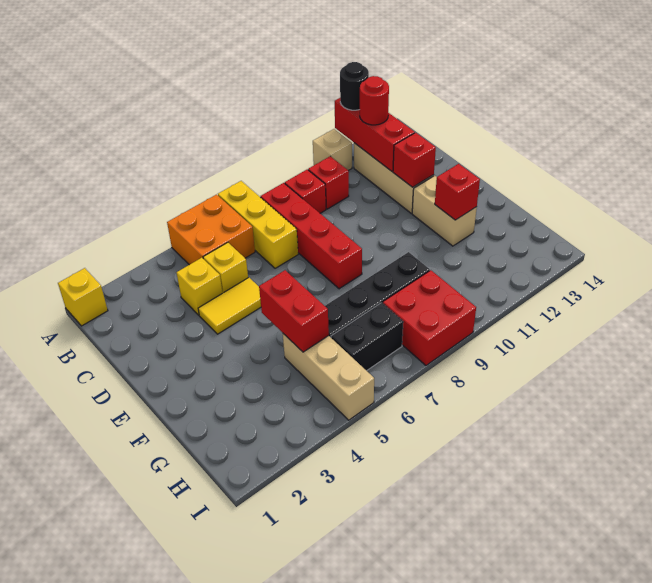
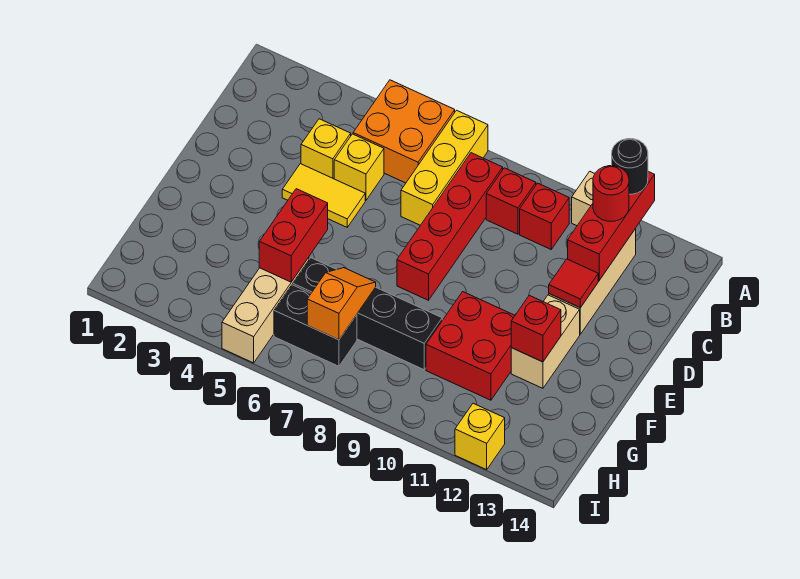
yellow brick A1 level 1 -> yellow brick I12 level 1
red brick D12 level 2 -> red tile D12 level 2
none -> orange slope G7:H7 level 2 top H
red brick H8:I9 level 1 -> red brick F10:G11 level 1

